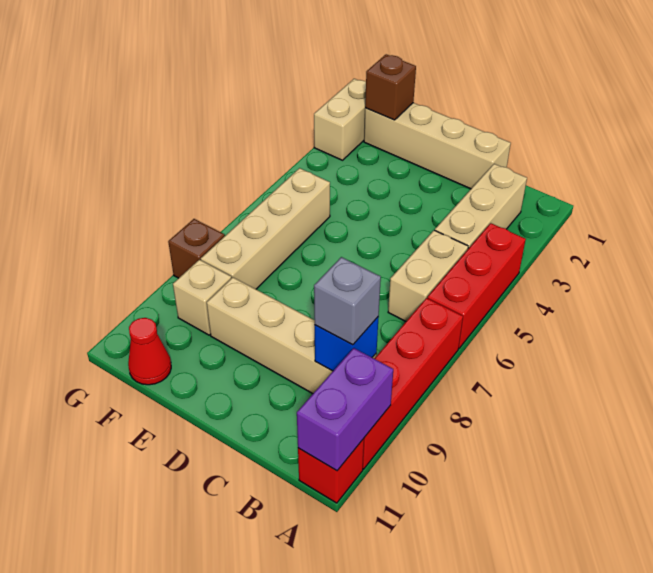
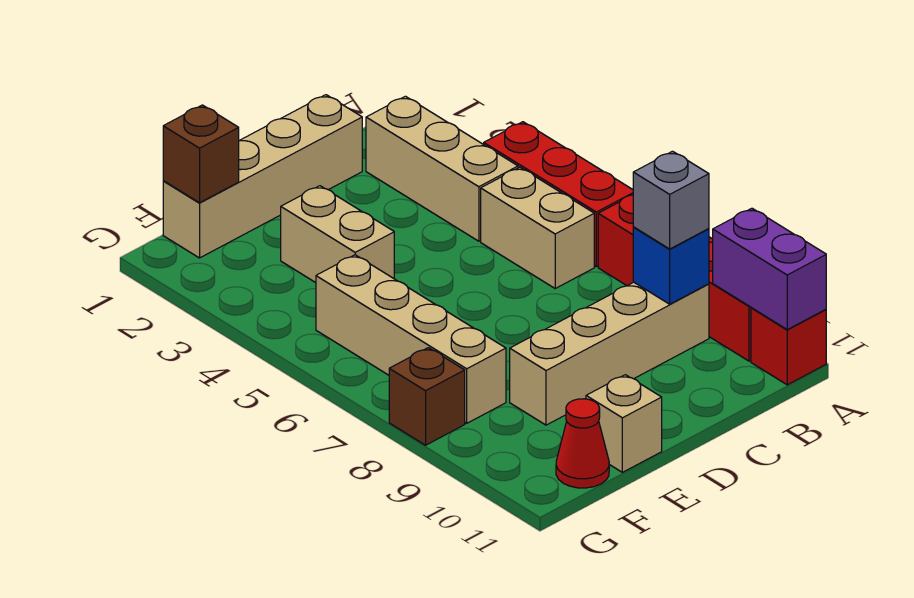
tan brick F9 level 1 -> tan brick E11 level 1
tan brick G1:G2 level 1 -> tan brick E3:E4 level 1

